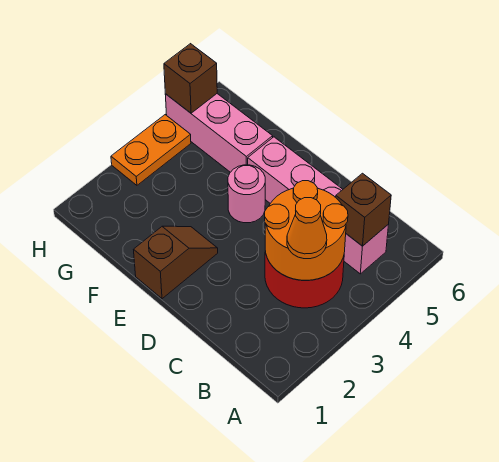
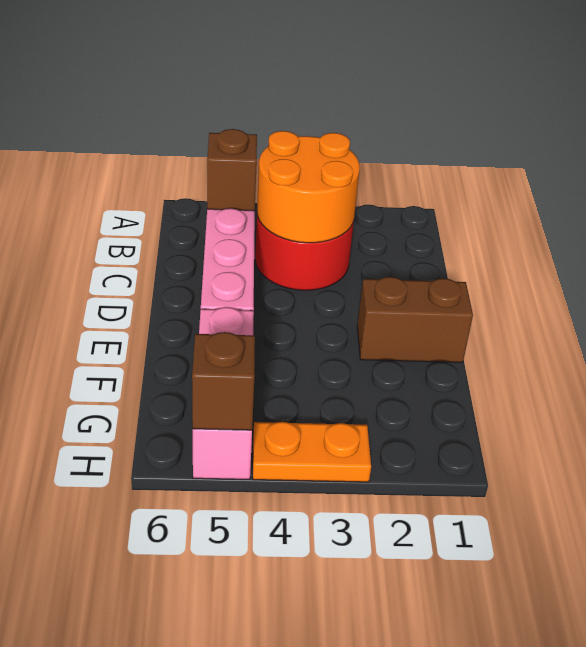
orange cone B3 level 3 -> none
brown slope E1:E2 level 1 top 1 -> brown brick E1:E2 level 1
pink round brick E4 level 1 -> none

